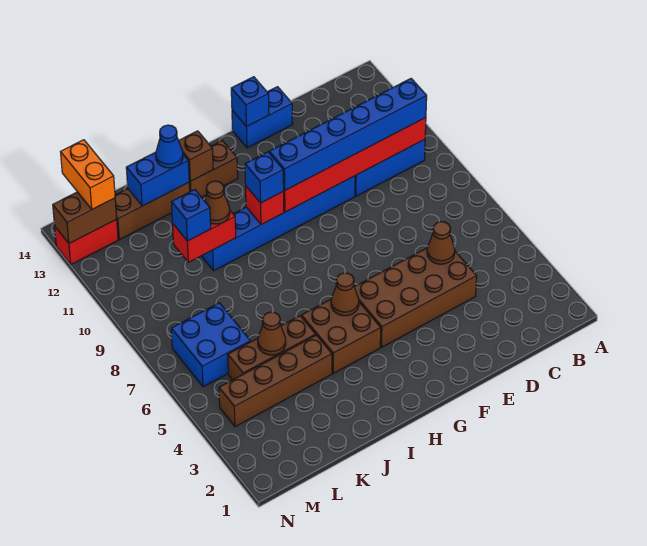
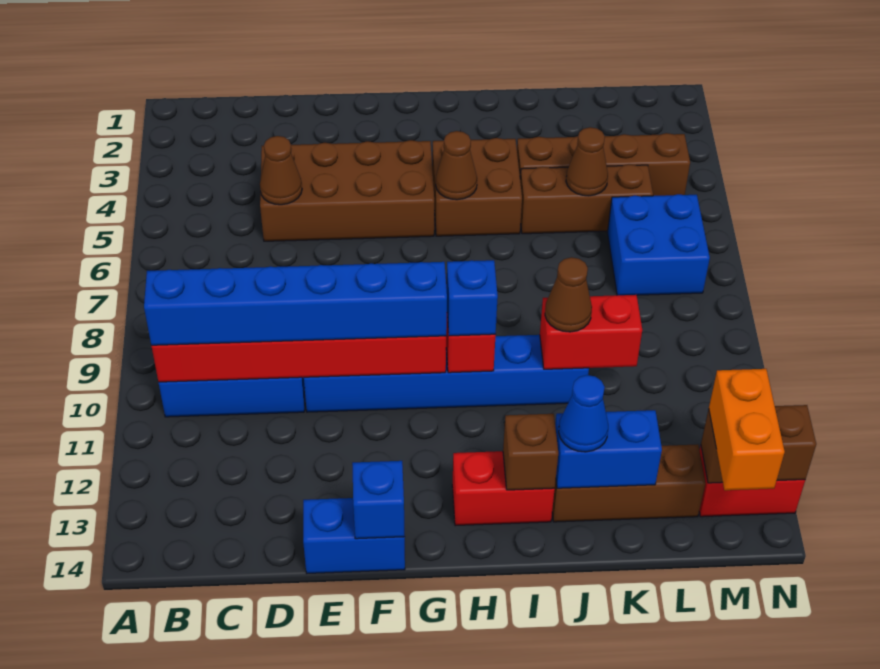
brown brick H13:I13 level 1 -> red brick H13:I13 level 1
blue brick K10 level 3 -> none

